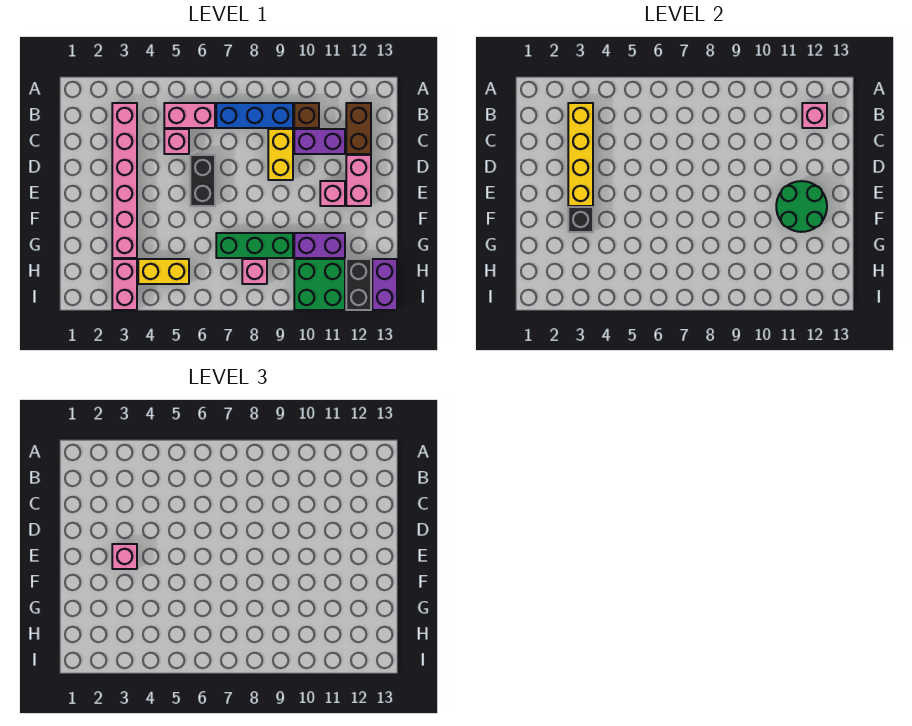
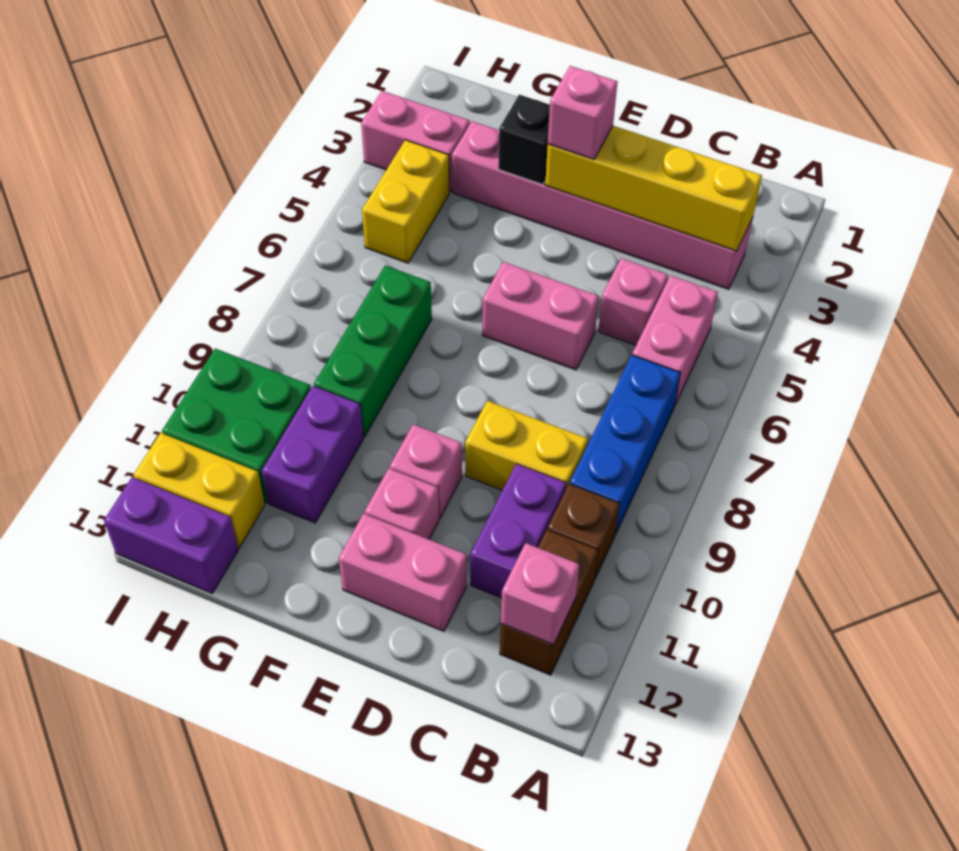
brown brick B12:C12 level 1 -> brown brick B11:B12 level 1
black brick D6:E6 level 1 -> pink brick D6:E6 level 1
green round brick E11:F12 level 2 -> none
pink brick H8 level 1 -> pink brick E10 level 1
black brick H12:I12 level 1 -> yellow brick H12:I12 level 1

